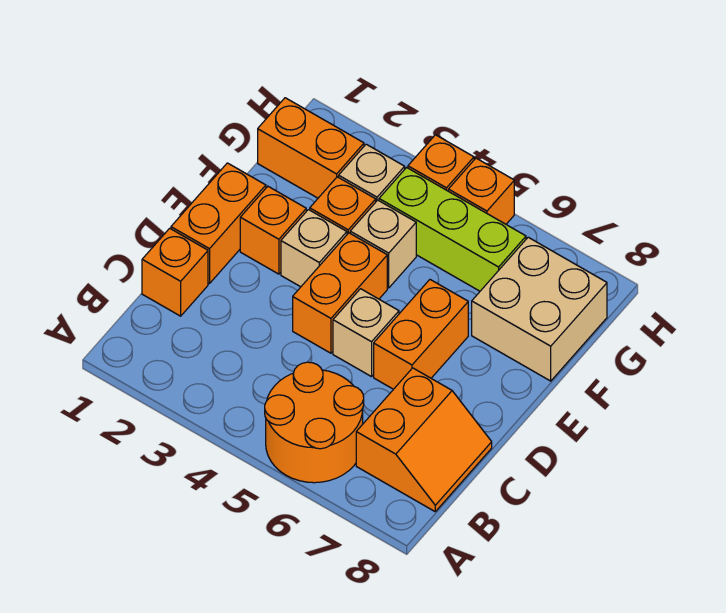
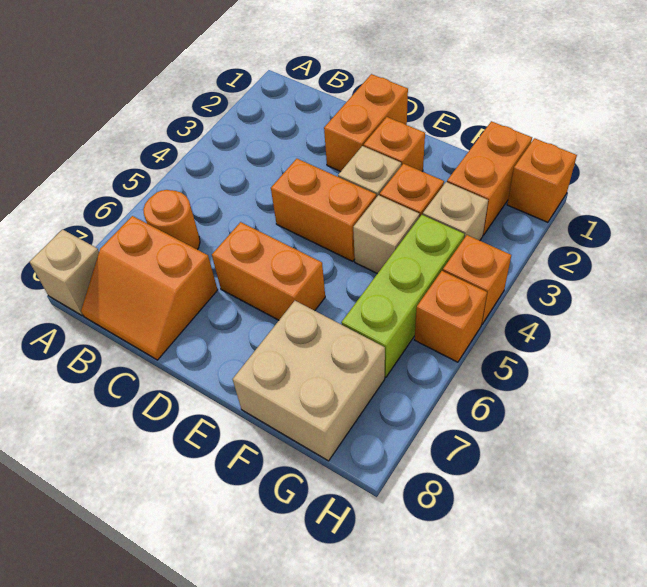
orange round brick A5:B6 level 1 -> orange round brick B6 level 1
orange brick C1 level 1 -> orange brick H1 level 1
orange brick D1:E1 level 1 -> orange brick D1:D2 level 1
tan brick D5 level 1 -> tan brick A8 level 1

